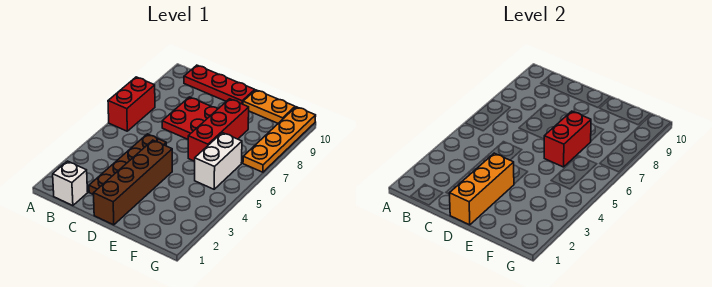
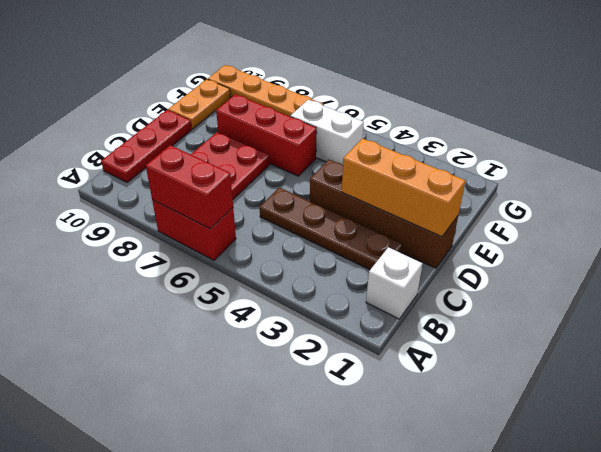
red brick E6:E7 level 2 -> red brick A6:A7 level 2

